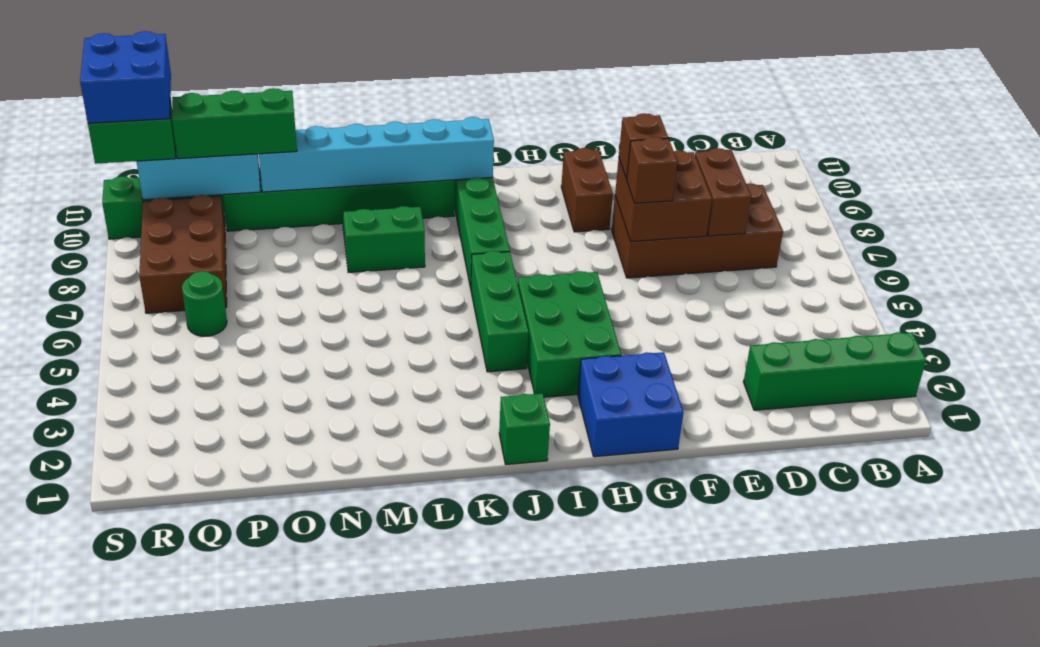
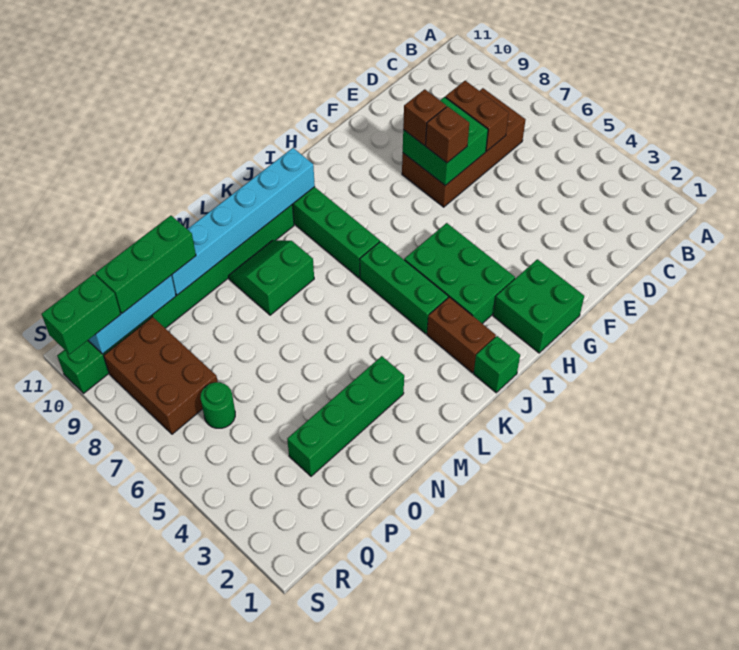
green brick A2:D2 level 1 -> green brick M3:P3 level 1
brown brick E7:F8 level 2 -> green brick E7:F8 level 2
blue brick G1:H2 level 1 -> green brick G1:H2 level 1
brown brick G9:G10 level 1 -> brown brick J2:J3 level 1
blue brick R10:S11 level 4 -> none

